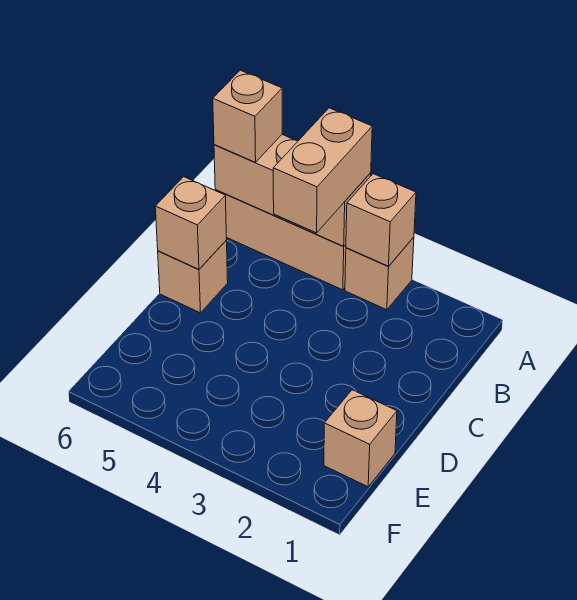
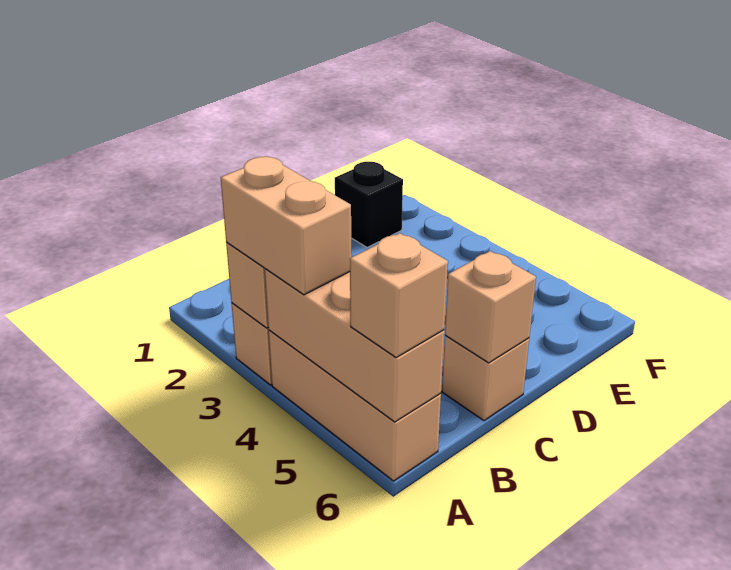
tan brick A4:B4 level 3 -> tan brick A3:A4 level 3
tan brick E1 level 1 -> black brick E1 level 1

